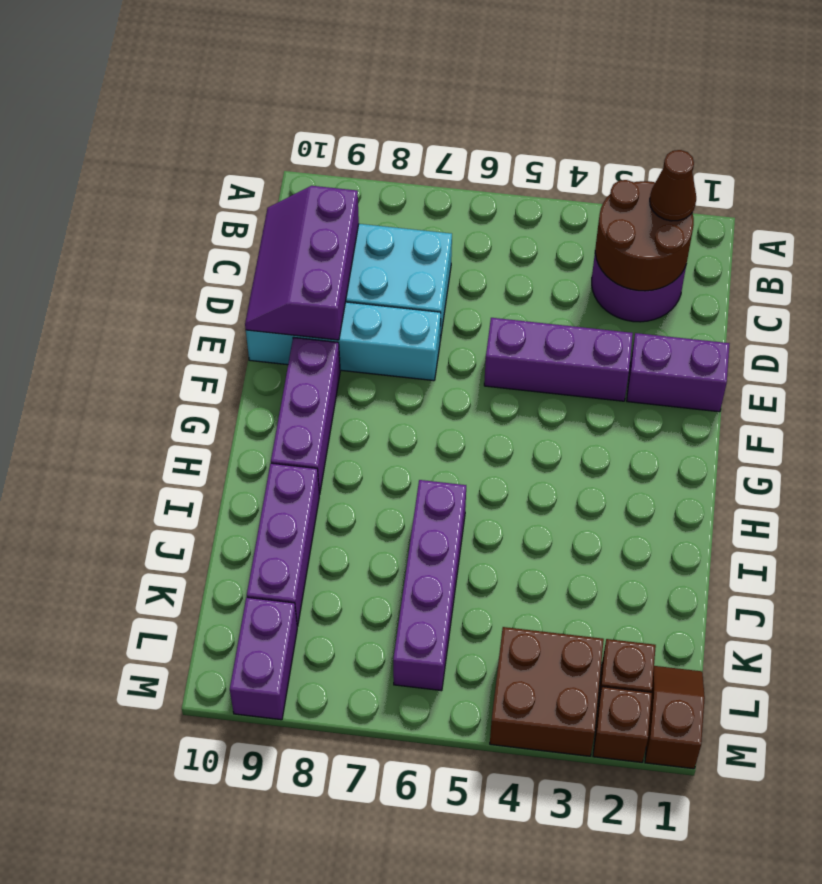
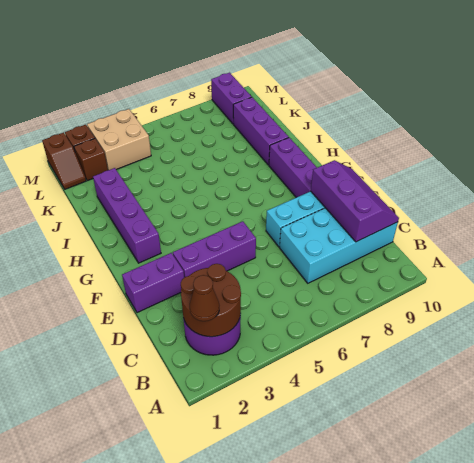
purple brick I6:L6 level 1 -> purple brick G2:J2 level 1
brown brick L3:M4 level 1 -> tan brick L3:M4 level 1

